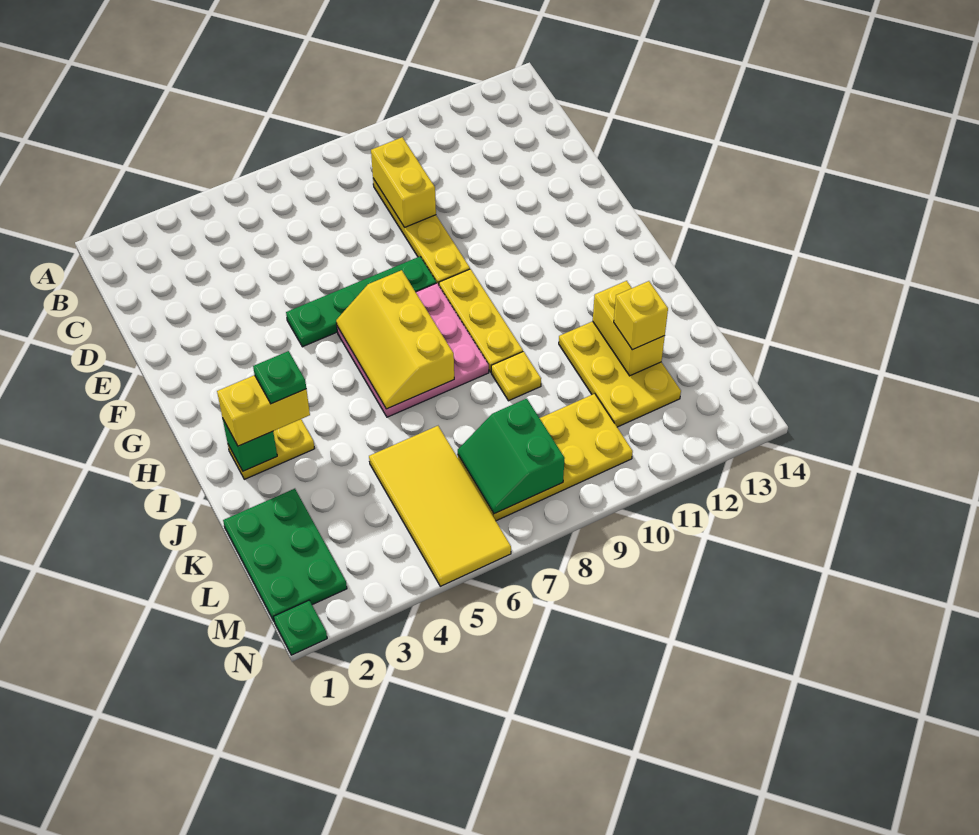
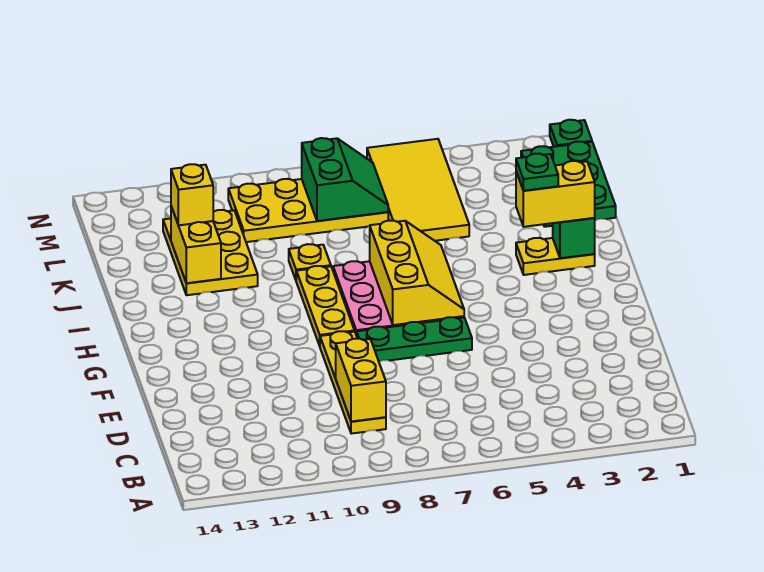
green plate F5:F8 level 1 -> green plate F6:F8 level 1

